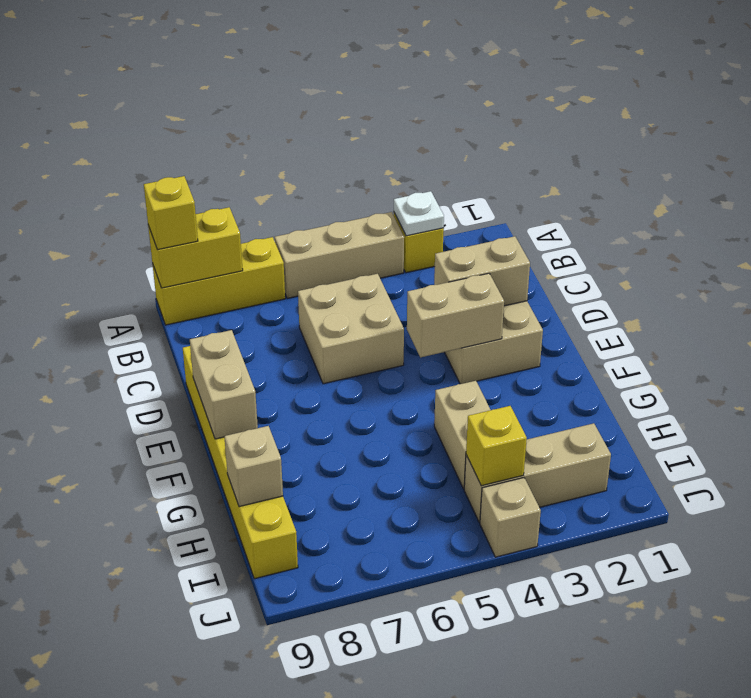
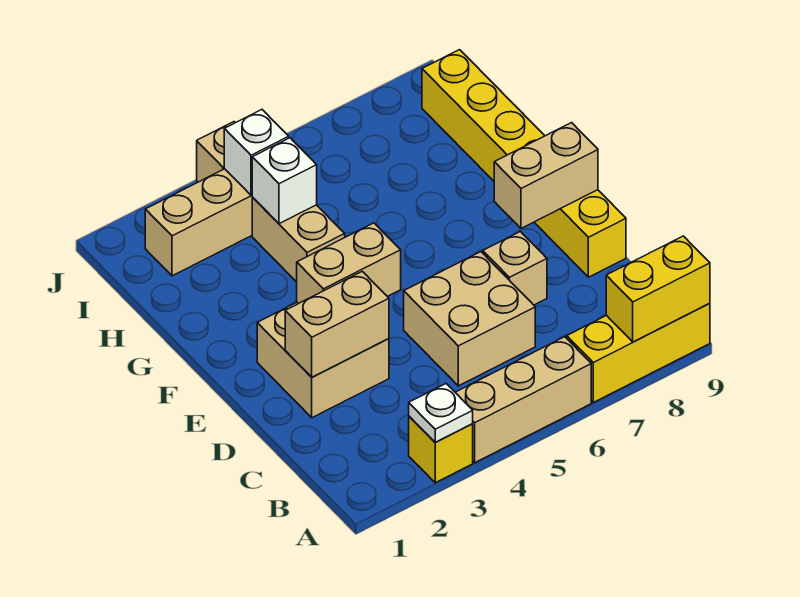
yellow brick A9 level 3 -> none
tan brick E9:F9 level 2 -> tan brick E8:E9 level 2
none -> white brick H4 level 2
tan brick H9 level 2 -> tan brick D7 level 1
yellow brick I4 level 2 -> white brick I4 level 2

